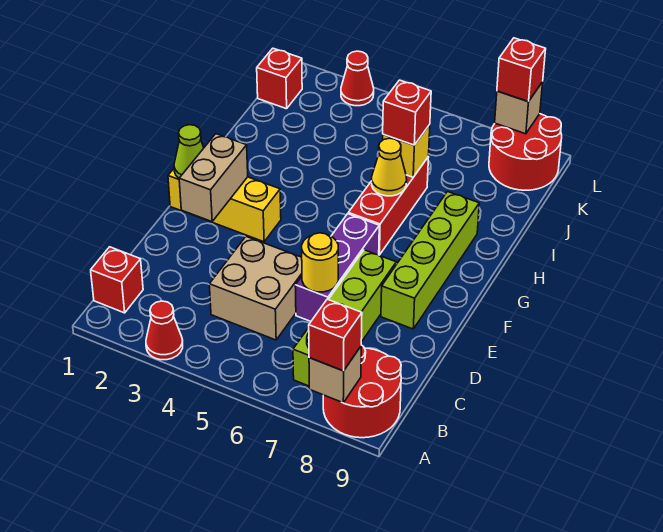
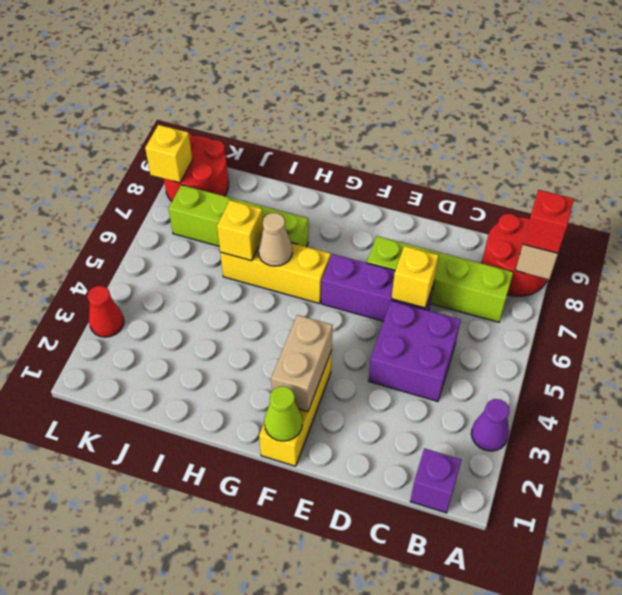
red cone A3 level 1 -> purple cone A3 level 1
red brick B1 level 1 -> purple brick B1 level 1
tan brick C4:D5 level 1 -> purple brick C4:D5 level 1
yellow round brick D6 level 2 -> yellow brick D6 level 2
tan brick E2:F2 level 2 -> tan brick F2:F3 level 2
lime brick E8:H8 level 1 -> lime brick H7:K7 level 1
red brick G6:I6 level 1 -> yellow brick G6:I6 level 1
yellow cone H6 level 2 -> tan cone H6 level 2
red brick I6 level 3 -> none
red brick K1 level 1 -> none
tan brick L8 level 2 -> yellow brick L8 level 2
red brick L8 level 3 -> none

